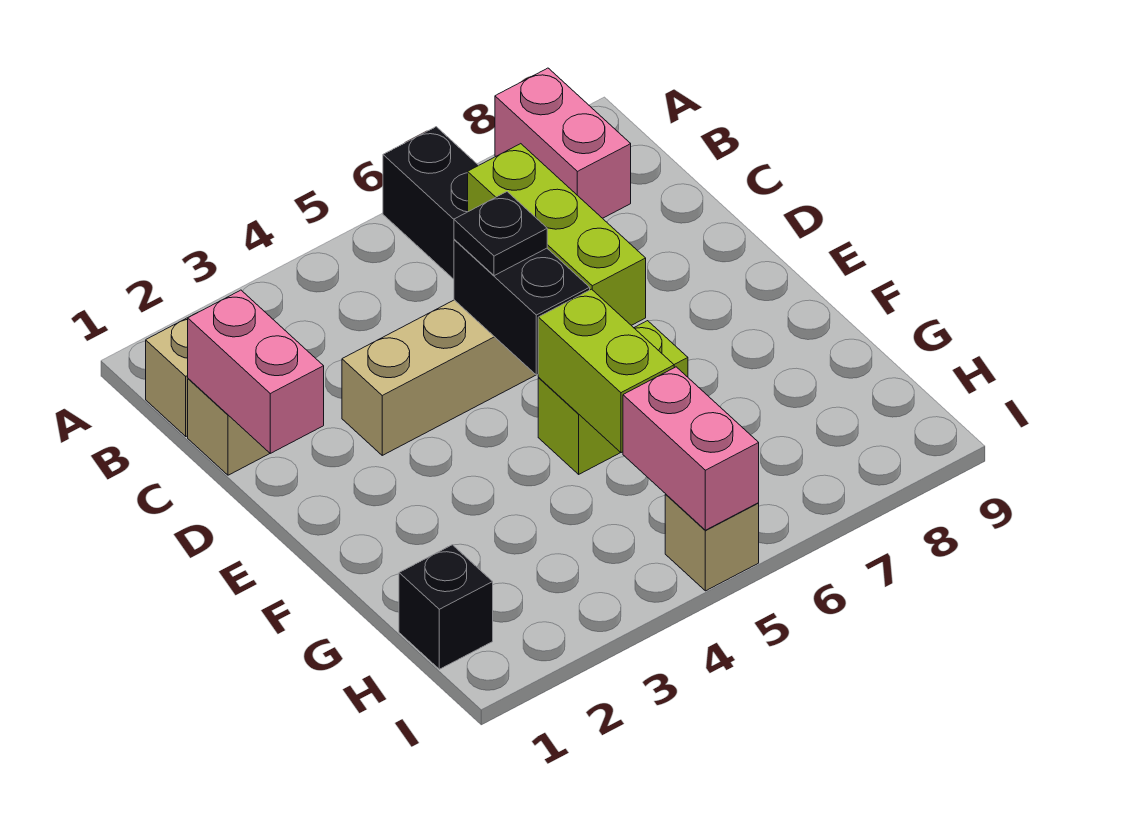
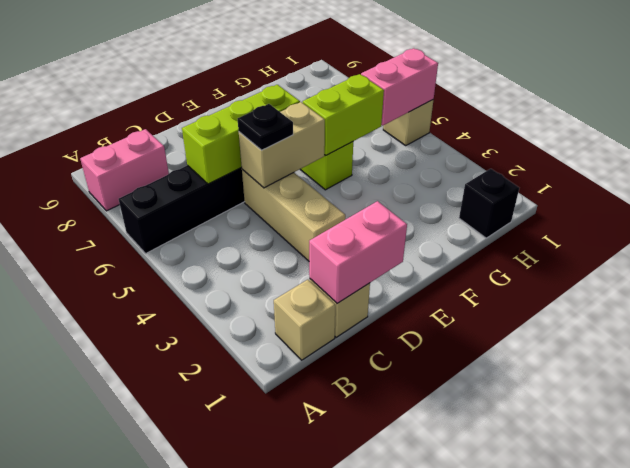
black brick D5:E5 level 2 -> tan brick D5:E5 level 2

